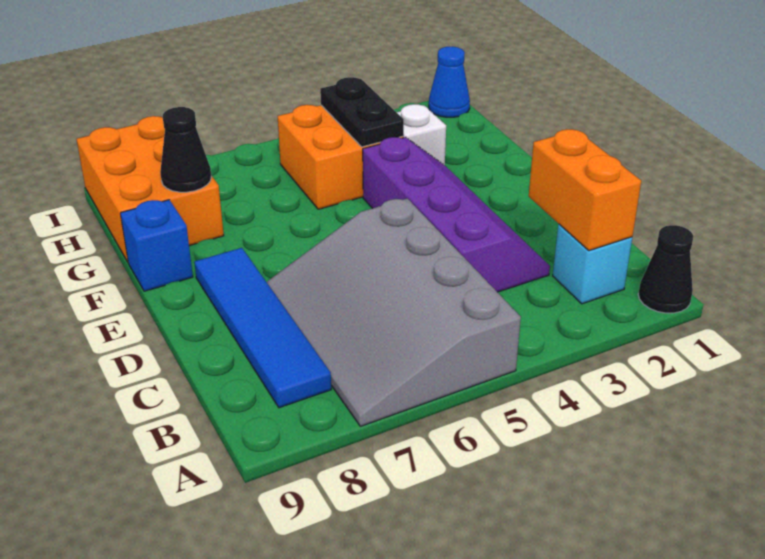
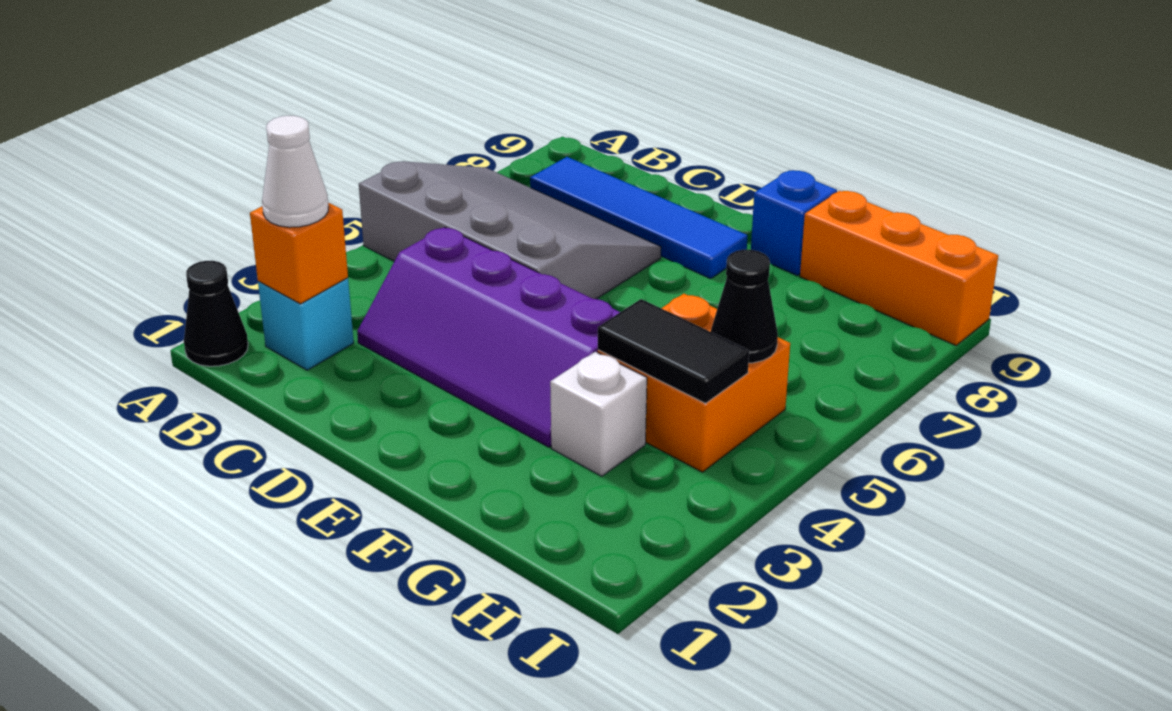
orange brick B2:C2 level 2 -> orange brick B2 level 2
none -> white cone B2 level 3
black plate G4:H4 level 2 -> black tile G4:H4 level 2
orange brick G8:I9 level 1 -> orange brick G9:I9 level 1
black cone G8 level 2 -> black cone H5 level 2
blue cone I1 level 1 -> none

